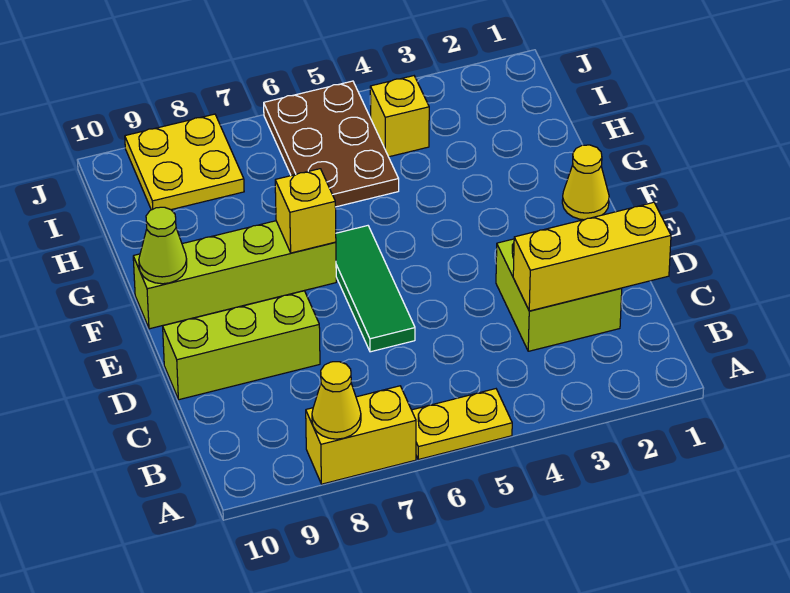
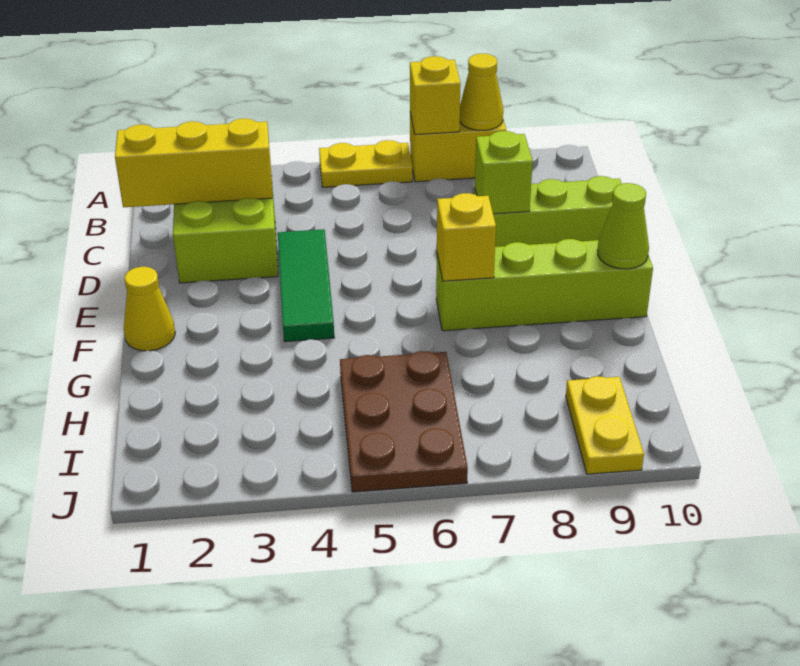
green tile D6:F6 level 1 -> green tile D4:F4 level 1
none -> lime brick D8 level 2
yellow brick I4 level 1 -> yellow brick A7 level 2
yellow plate I8:J9 level 1 -> yellow plate I9:J9 level 1

